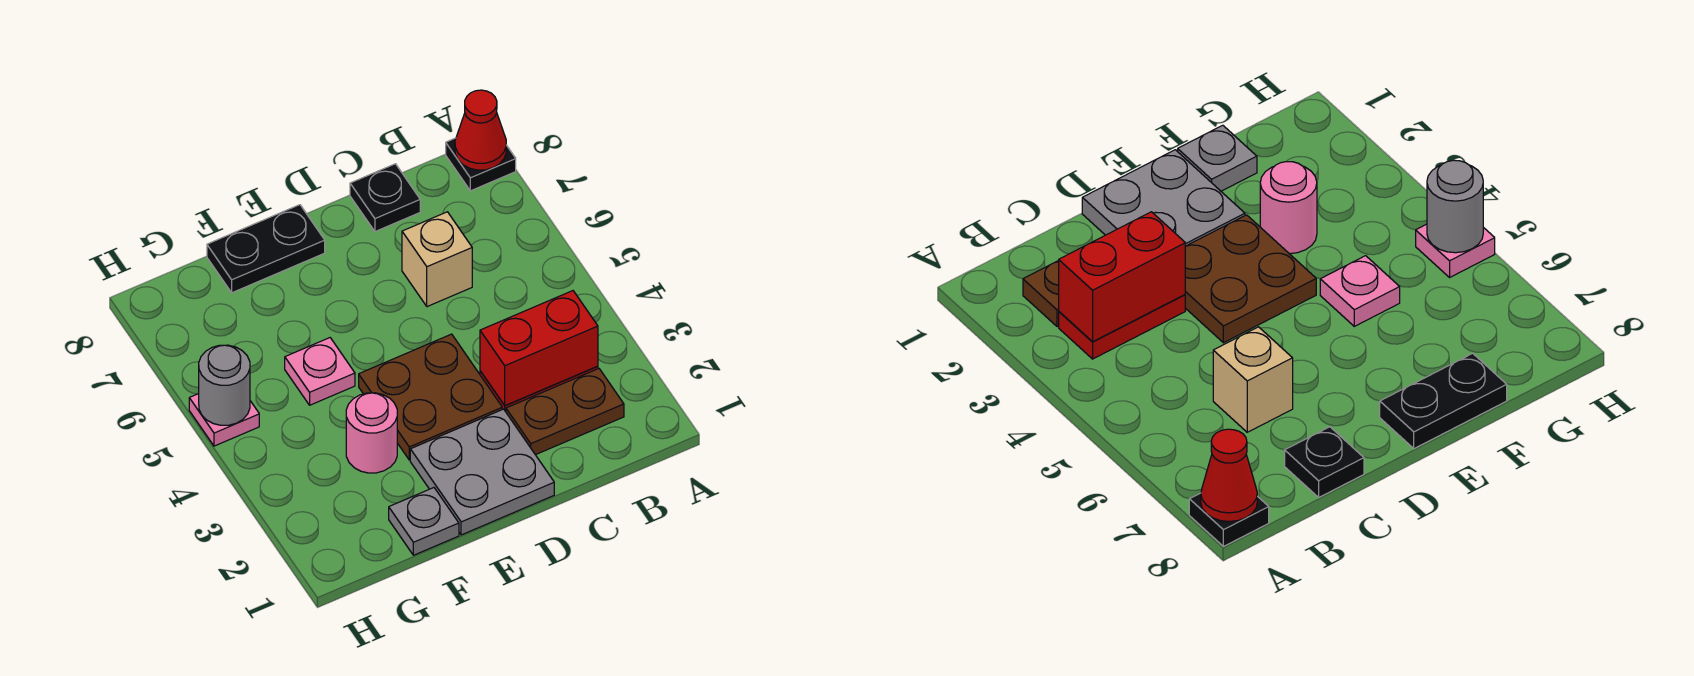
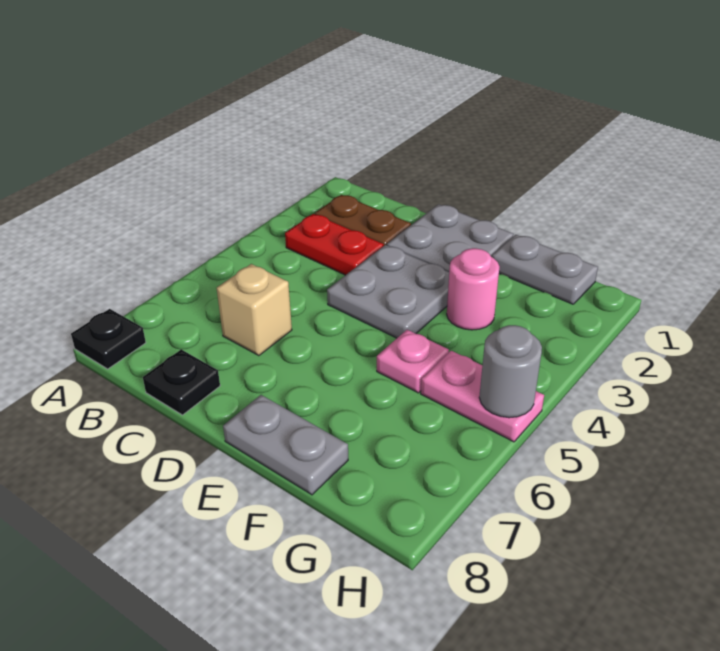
red cone A8 level 2 -> none
red brick B3:C3 level 2 -> none
brown plate D3:E4 level 1 -> grey plate D3:E4 level 1
black plate E8:F8 level 1 -> grey plate E8:F8 level 1
grey plate F1 level 1 -> grey plate F1:G1 level 1
pink plate H5 level 1 -> pink plate G5:H5 level 1

